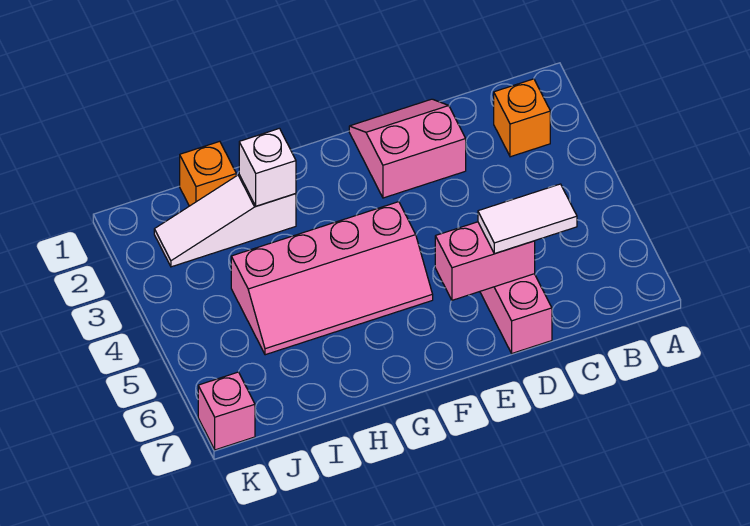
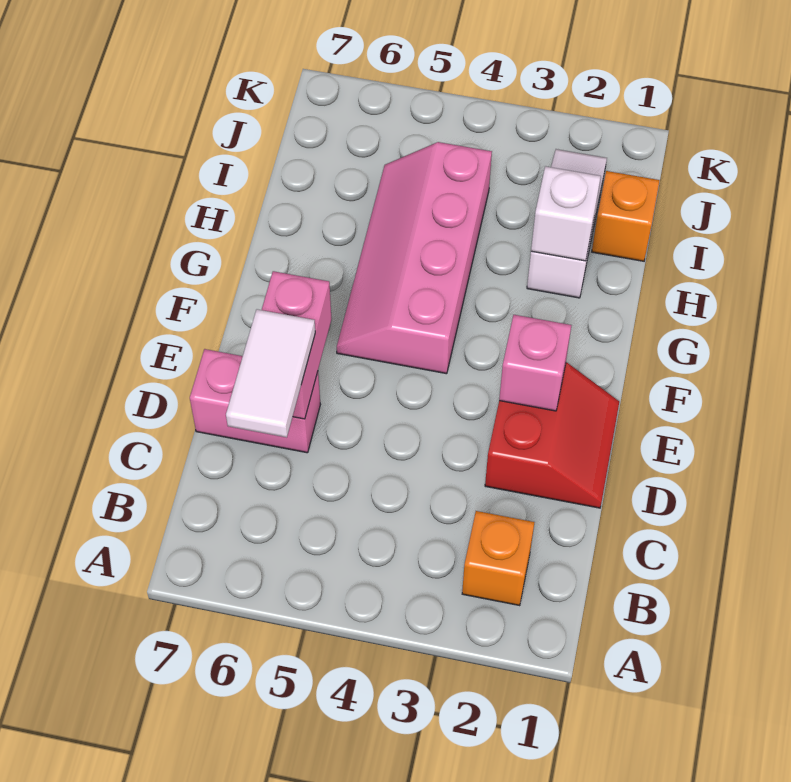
pink slope D1:E2 level 1 top 2 -> red slope D1:E2 level 1 top 2
pink brick K7 level 1 -> pink brick E2 level 2

